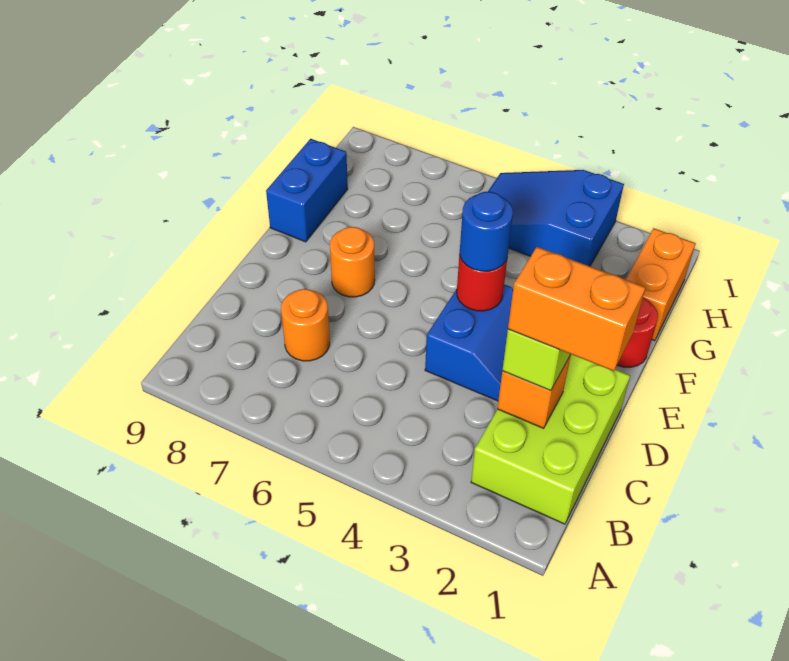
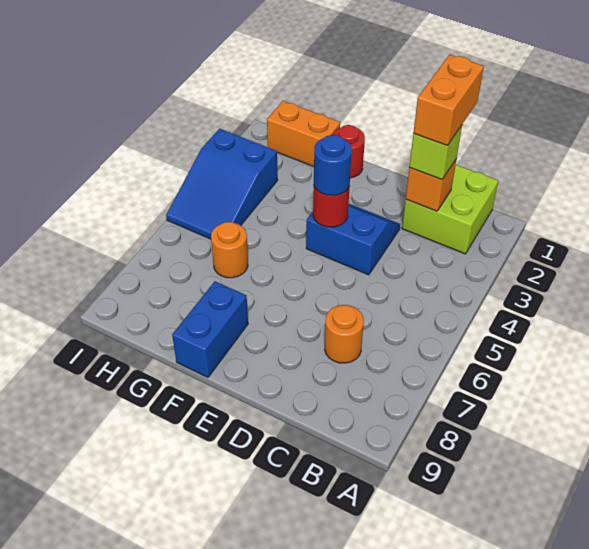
lime brick B1:D2 level 1 -> lime brick B1:C2 level 1
orange round brick E7 level 1 -> orange round brick G6 level 1
blue brick F9:G9 level 1 -> blue brick F8:F9 level 1

